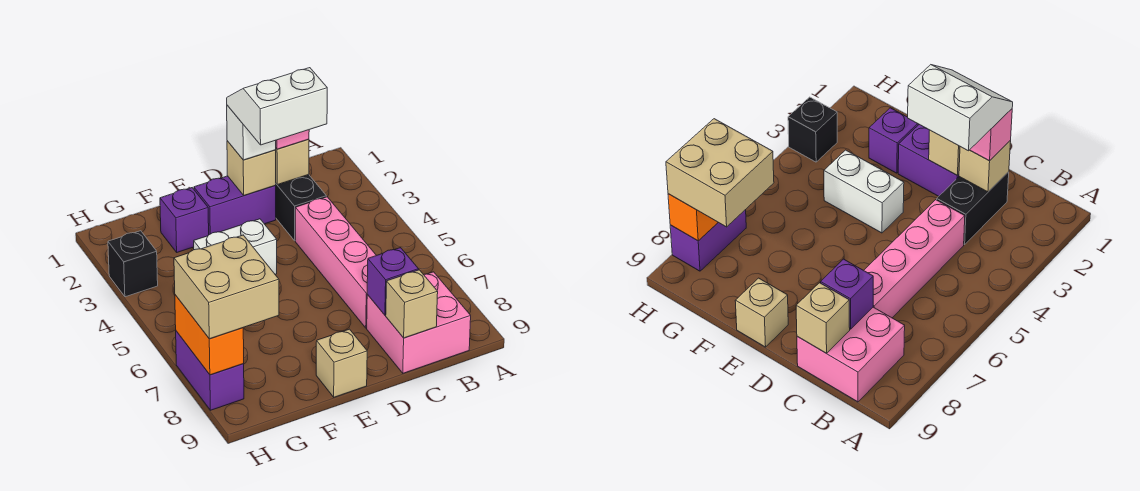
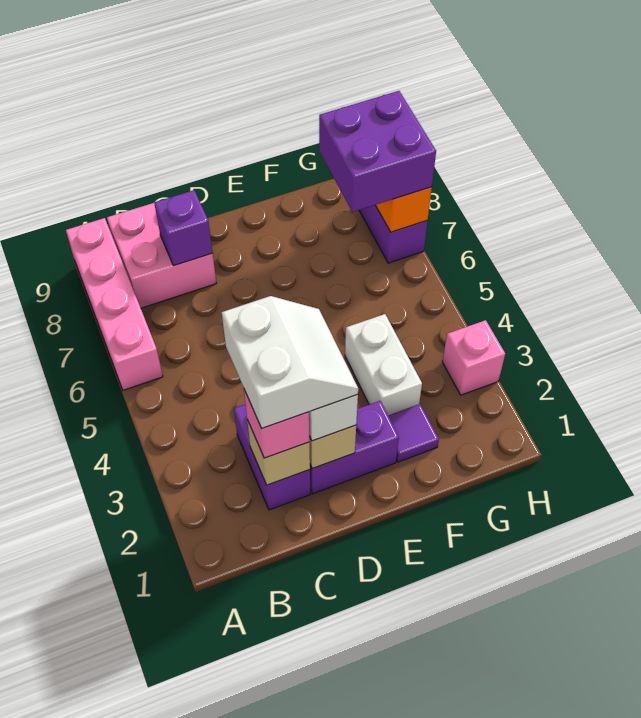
black brick C2:C3 level 1 -> purple brick C2:C3 level 1
white slope C2:D3 level 4 top 3 -> white slope C2:D3 level 4 top C
pink brick C4:C7 level 1 -> pink brick A6:A9 level 1
tan brick C9 level 2 -> none
white brick E4:F4 level 1 -> white brick F3:F4 level 1
tan brick E9 level 1 -> none
purple brick F2 level 1 -> purple tile F2 level 1
tan brick G7:H8 level 3 -> purple brick G7:H8 level 3
black brick H3 level 1 -> pink brick H3 level 1

